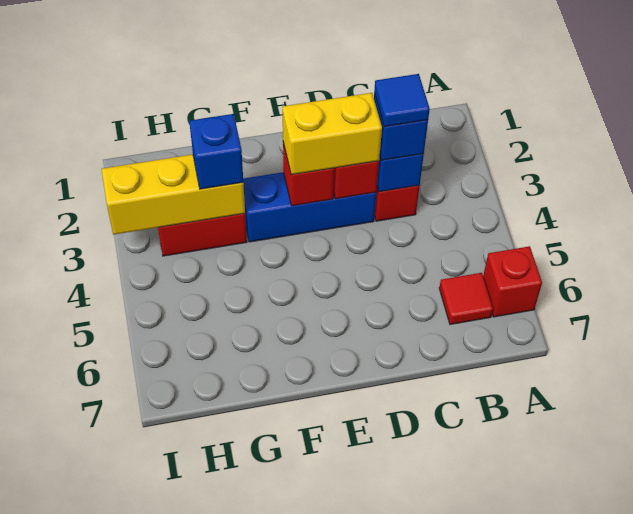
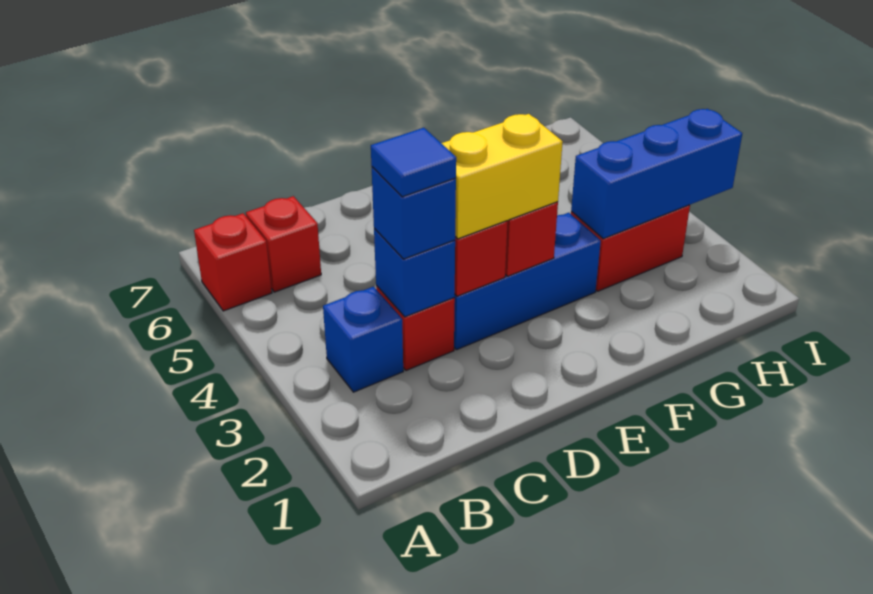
red tile B6 level 1 -> red brick B6 level 1
yellow brick G3:I3 level 2 -> blue brick G3:I3 level 2
blue brick G3 level 3 -> blue brick B3 level 1

